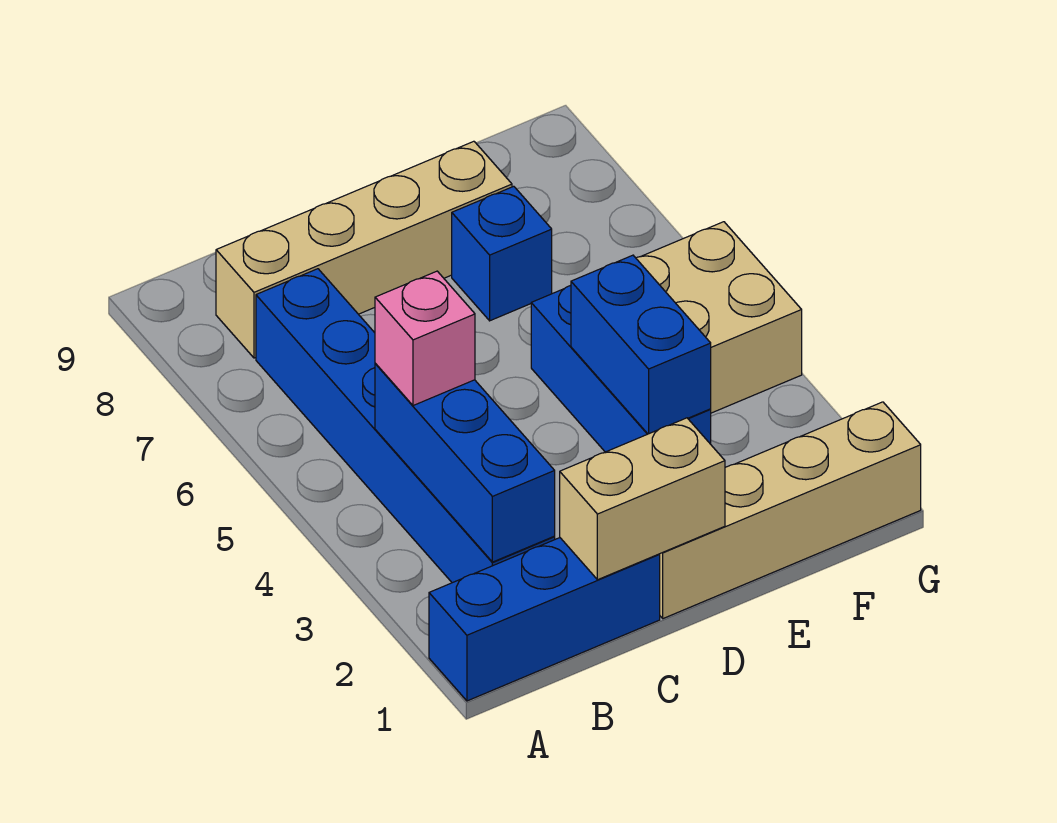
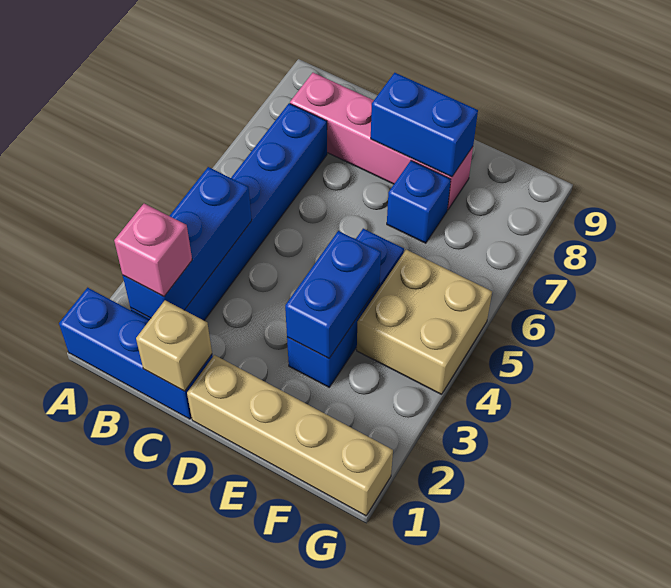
pink brick B4 level 3 -> pink brick B2 level 3
tan brick B8:E8 level 1 -> pink brick B8:E8 level 1
tan brick C1:D1 level 2 -> tan brick C1 level 2
none -> blue brick D8:E8 level 2

